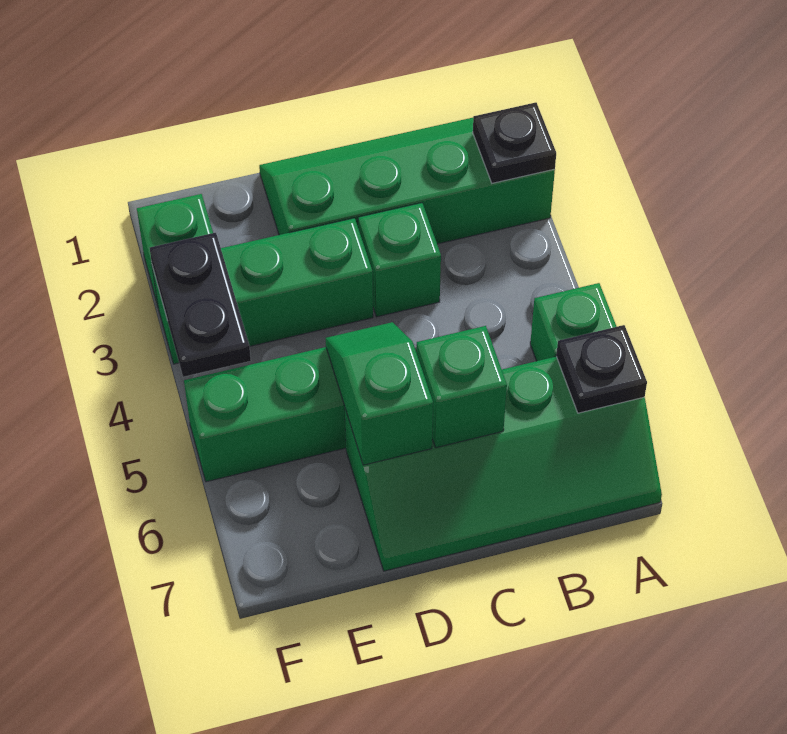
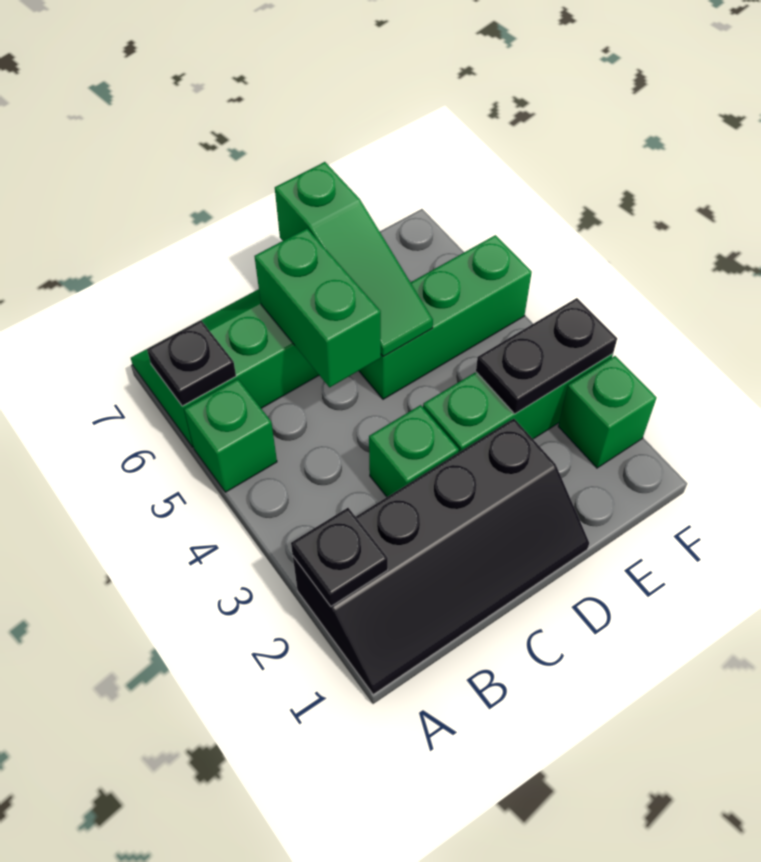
green slope A1:D2 level 1 top 2 -> black slope A1:D2 level 1 top 2
green brick C6 level 2 -> green brick C5:C6 level 2
green slope D5:D6 level 2 top 6 -> green slope D5:D7 level 2 top 7
black plate F3:F4 level 2 -> black plate E3:F3 level 2

